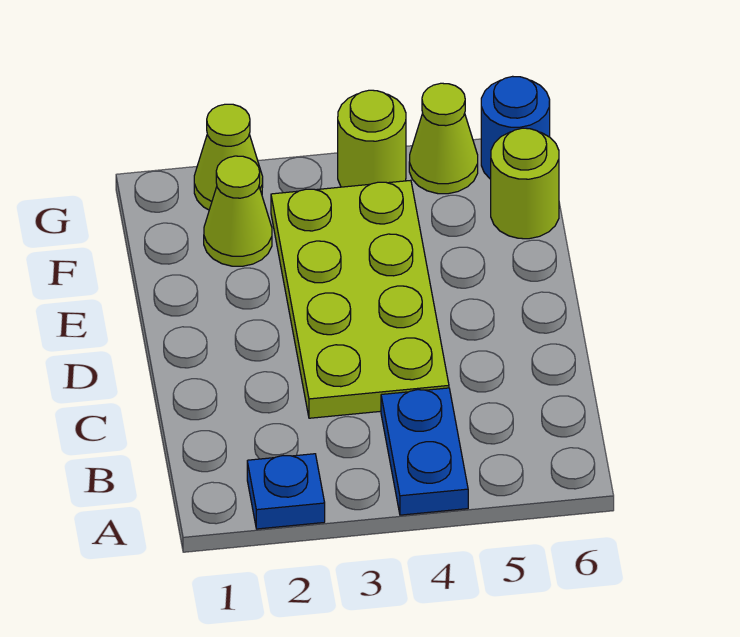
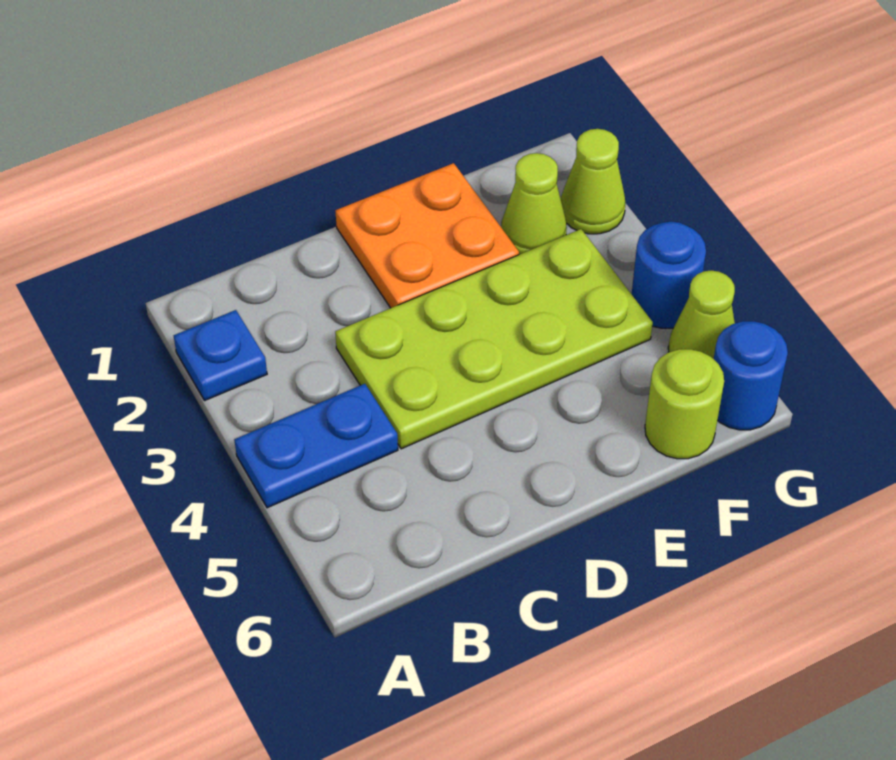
none -> orange plate D1:E2 level 1
lime round brick G4 level 1 -> blue round brick G4 level 1

